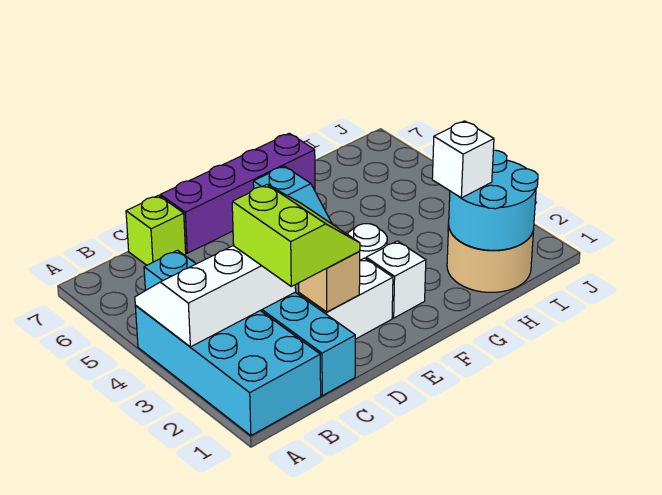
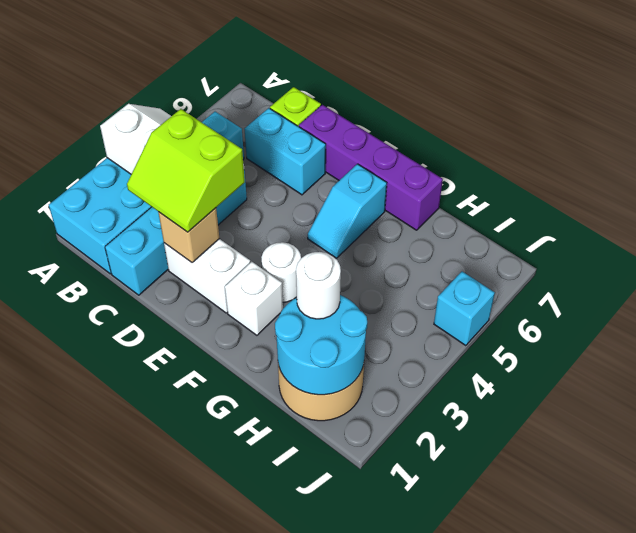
lime slope C2:D3 level 3 top C -> lime slope C2:D3 level 3 top 3
none -> cyan brick C6:D6 level 1
white brick H2 level 3 -> white round brick H2 level 3
none -> cyan brick J5 level 1

